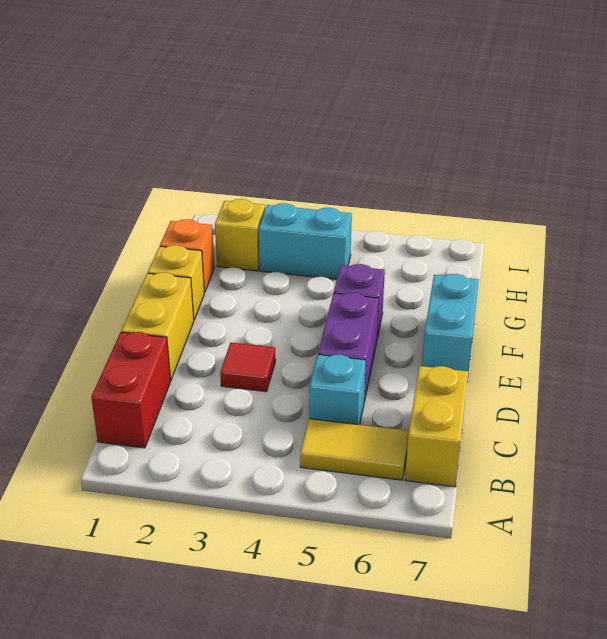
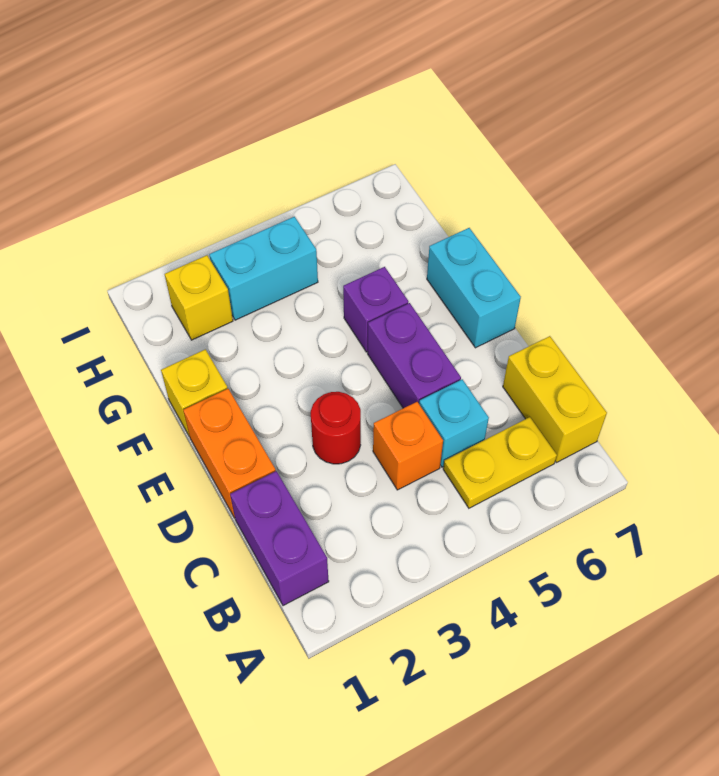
red brick B1:C1 level 1 -> purple brick B1:C1 level 1
yellow tile B5:B6 level 1 -> yellow plate B5:B6 level 1
yellow brick D1:E1 level 1 -> orange brick D1:E1 level 1
red tile D3 level 1 -> red round brick D3 level 1
orange brick G1 level 1 -> orange brick C4 level 1

